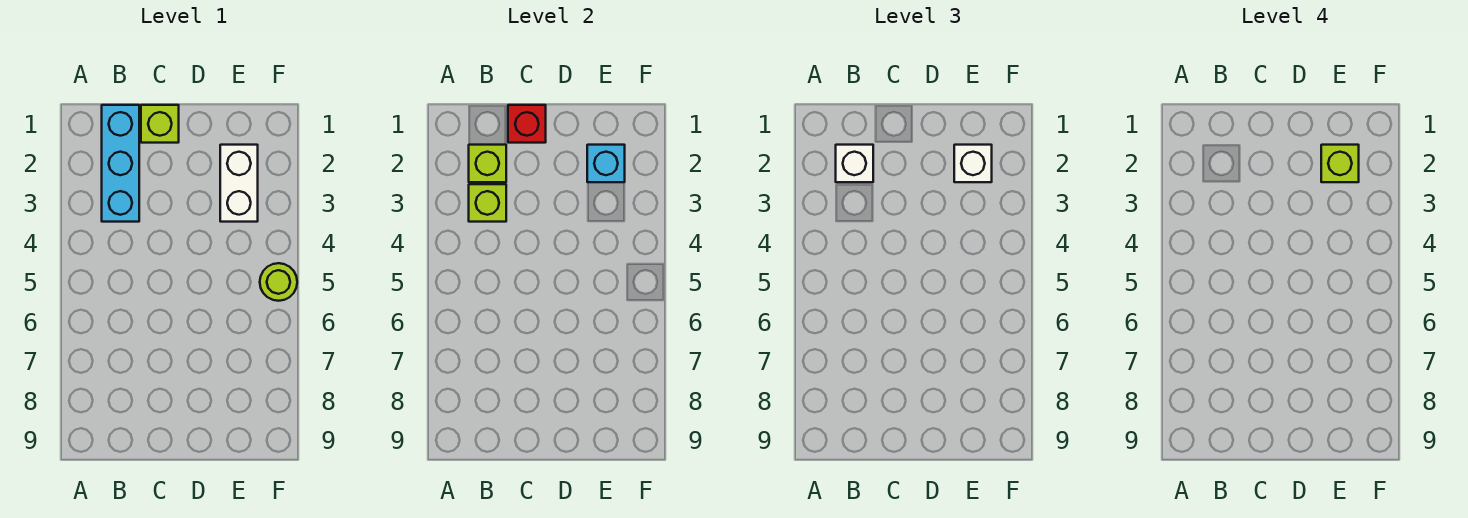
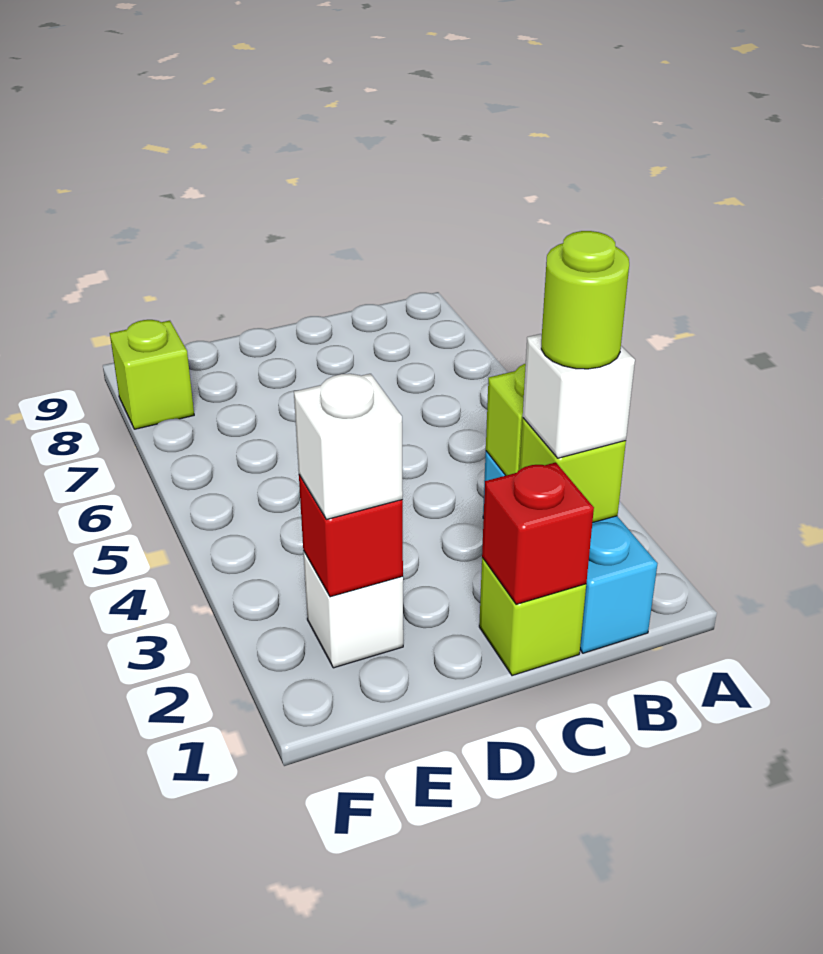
white brick E2:E3 level 1 -> white brick E2 level 1
cyan brick E2 level 2 -> red brick E2 level 2
lime brick E2 level 4 -> lime brick F8 level 1
lime round brick F5 level 1 -> lime round brick B2 level 4

